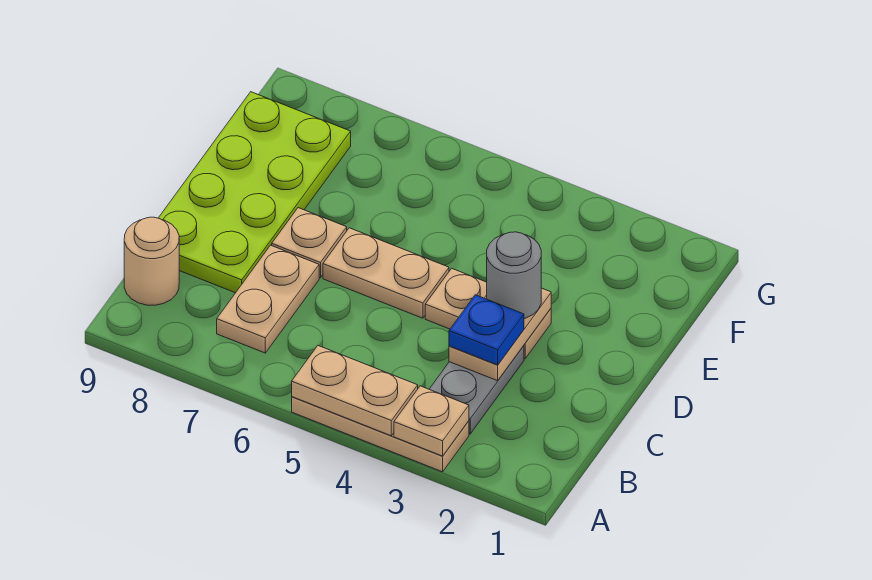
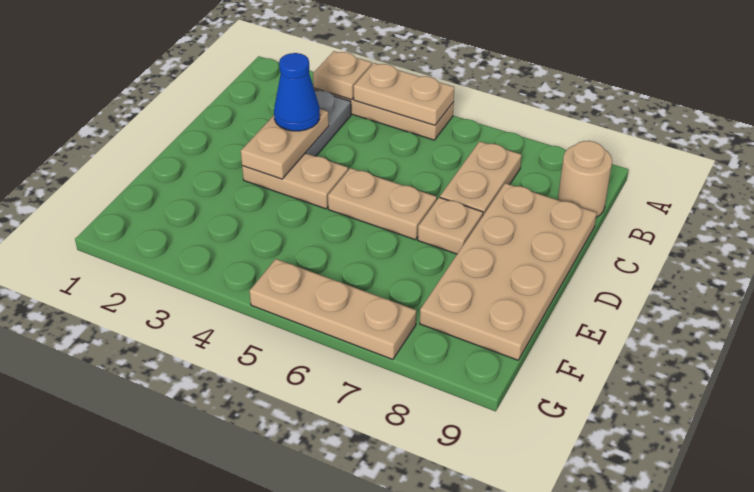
blue plate C3 level 3 -> blue cone C3 level 3
lime plate C8:F9 level 1 -> tan plate C8:F9 level 1
grey round brick D3 level 3 -> none
none -> tan plate G5:G7 level 1

